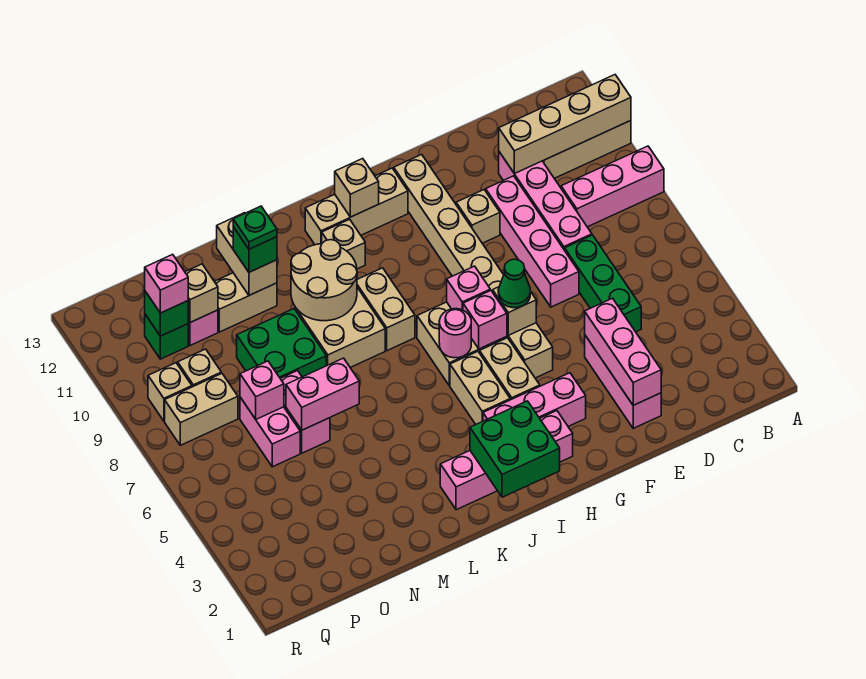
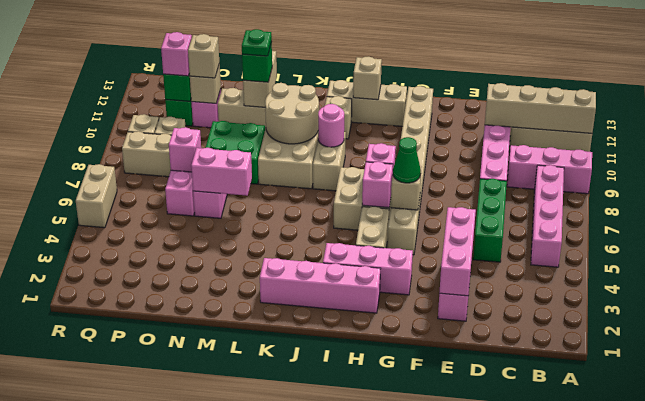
pink brick E7:E10 level 1 -> pink brick B5:B8 level 1
tan brick F10 level 1 -> tan brick O11 level 3
green brick I1:J2 level 2 -> none
tan brick I4:I5 level 1 -> tan brick R5:R6 level 1
pink round brick I6 level 2 -> pink round brick J9 level 2

